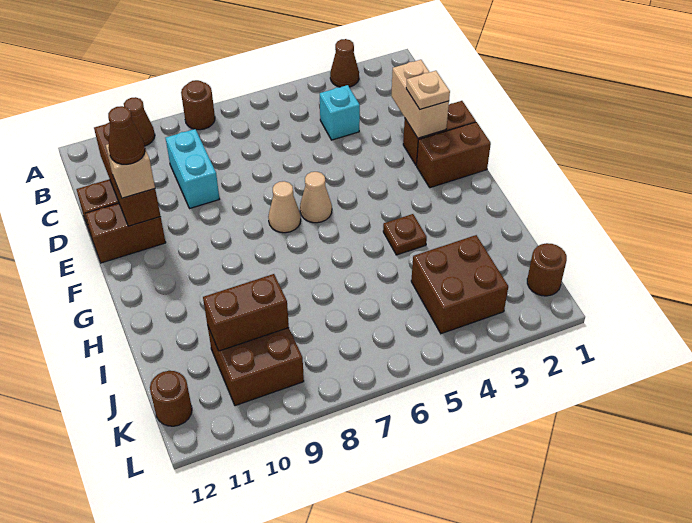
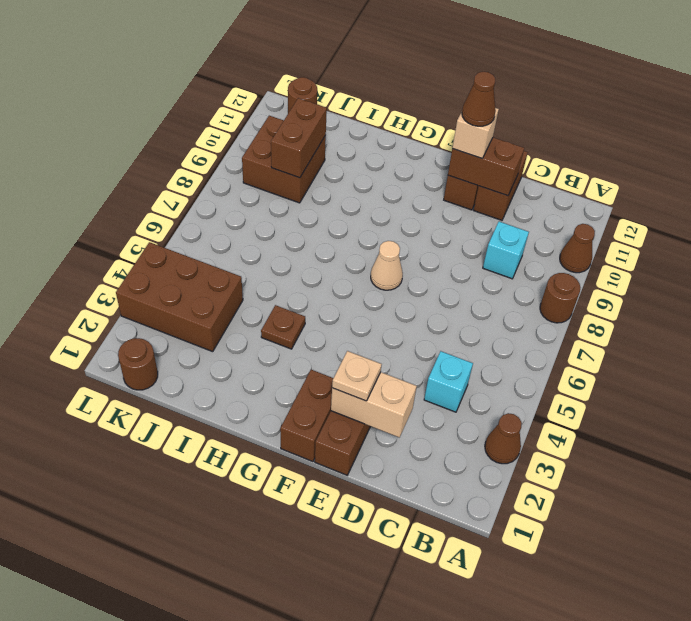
cyan brick C9:D9 level 1 -> cyan brick C9 level 1
brown brick C11:E11 level 2 -> brown brick D11:E11 level 2
tan cone F6 level 1 -> none
brown brick J3:K4 level 1 -> brown brick J3:L4 level 1

